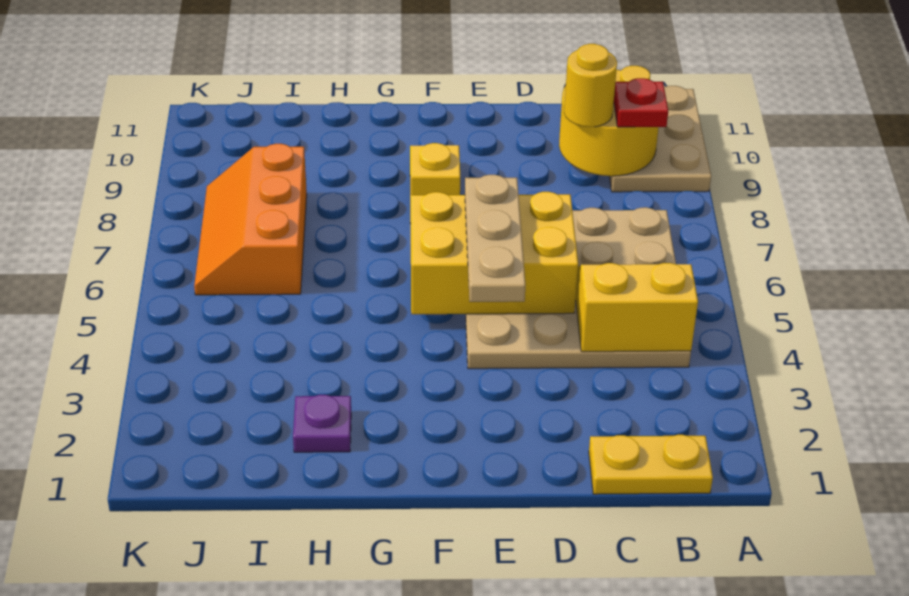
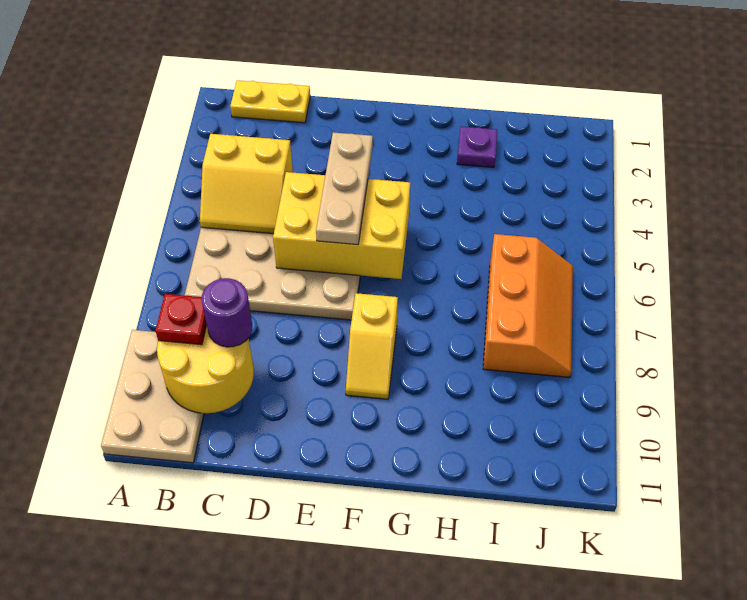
yellow round brick C9 level 3 -> purple round brick C9 level 3

